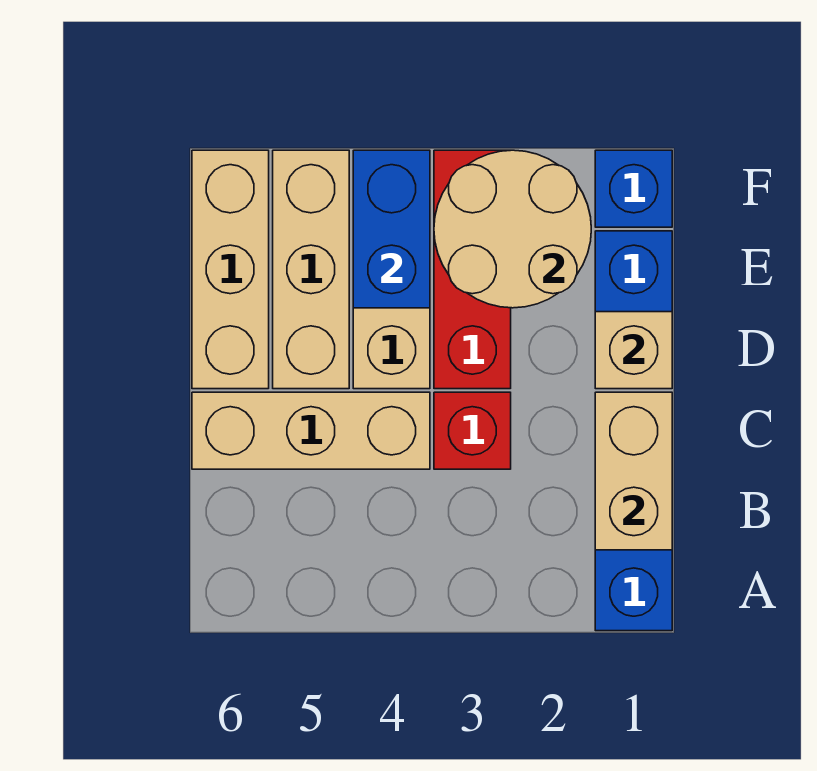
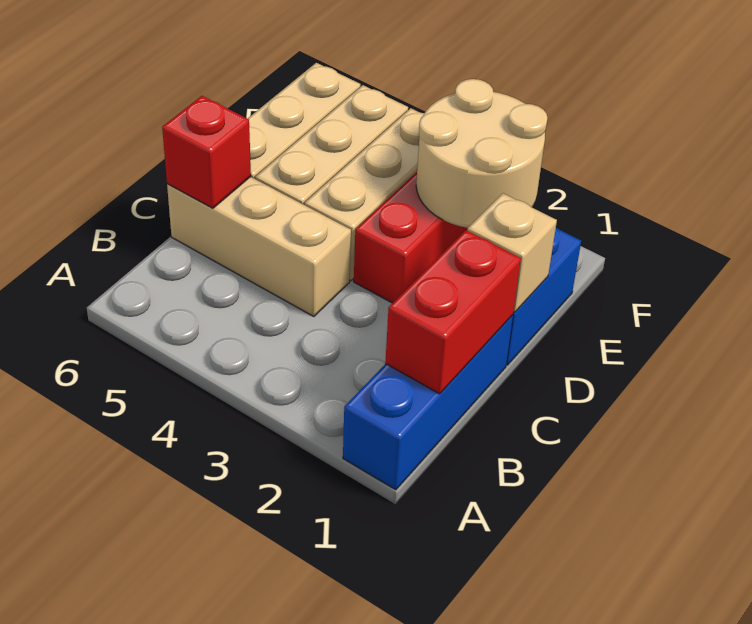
tan brick B1:C1 level 2 -> red brick B1:C1 level 2
red brick C3 level 1 -> red brick C6 level 2
blue brick E4:F4 level 2 -> none
blue brick F1 level 1 -> none

